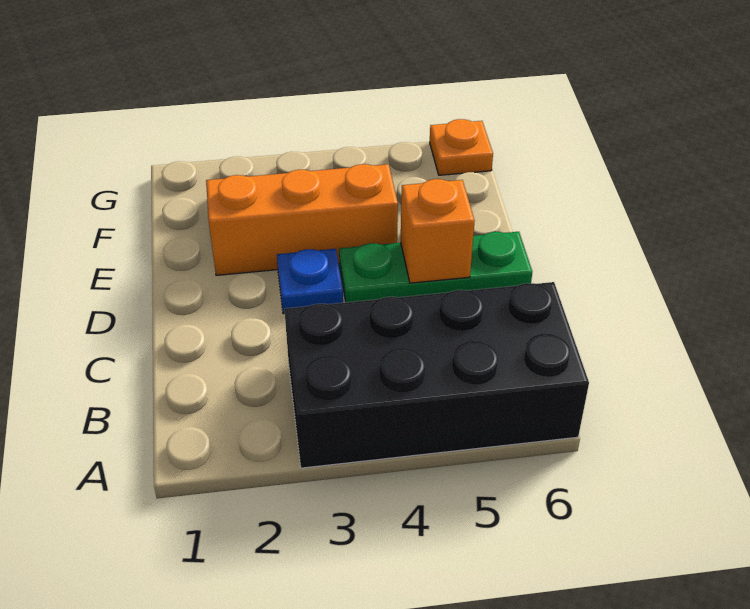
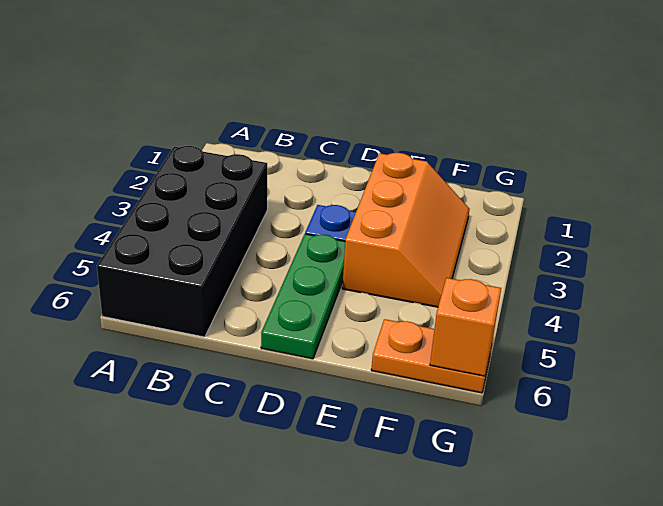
orange brick D5 level 2 -> orange brick G6 level 2
orange plate G6 level 1 -> orange plate F6:G6 level 1

